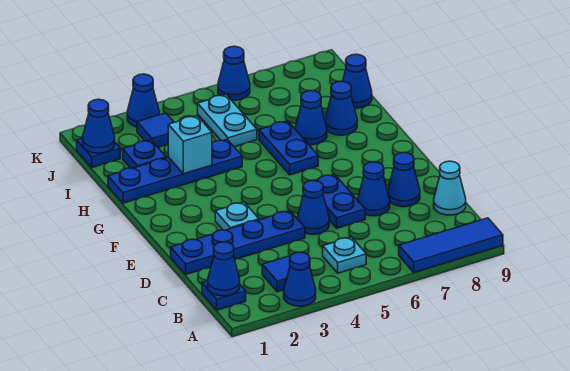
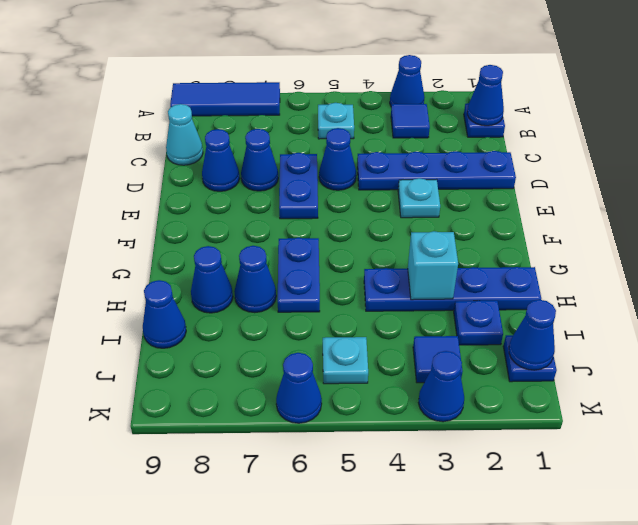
cyan plate I5:J5 level 1 -> cyan plate J5 level 1

